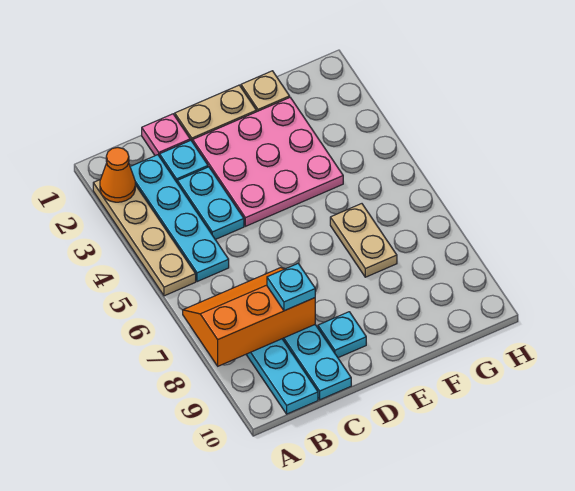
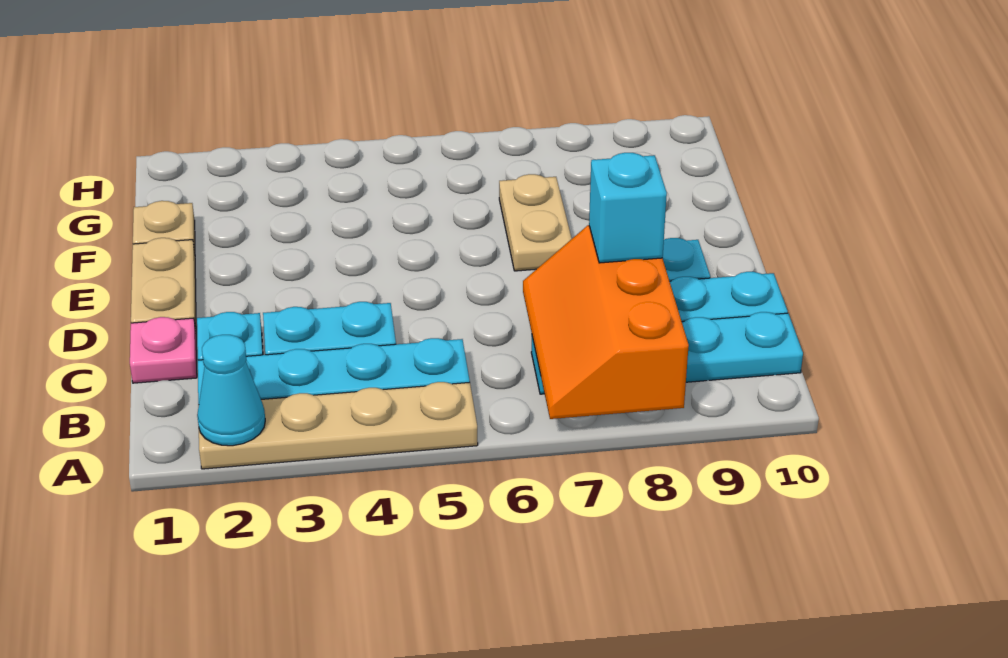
orange cone A2 level 2 -> cyan cone A2 level 2
cyan plate C8 level 3 -> cyan brick C8 level 3
pink plate D2:F4 level 1 -> none
tan plate F6:F7 level 1 -> tan plate E7:F7 level 1

